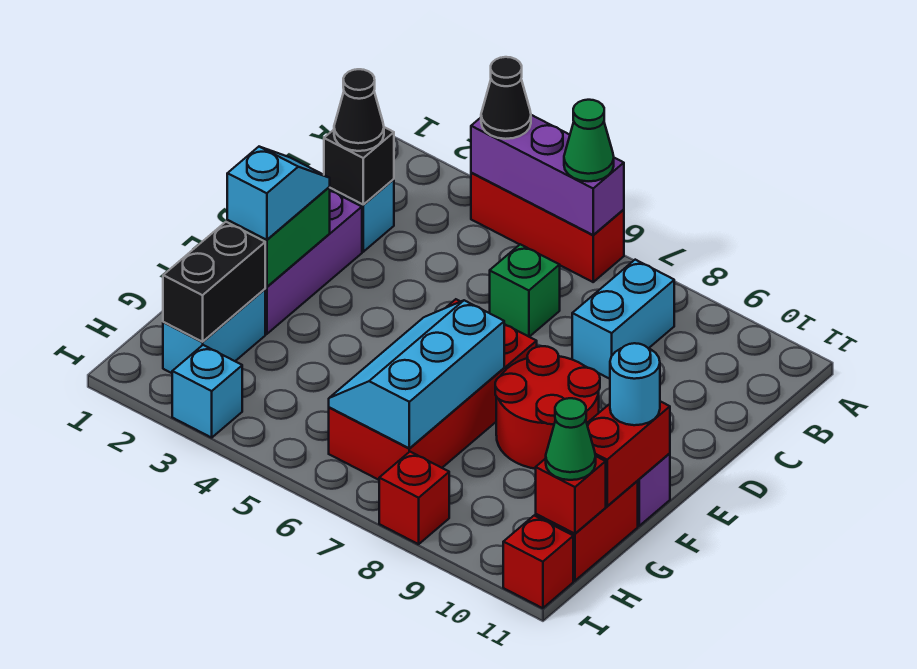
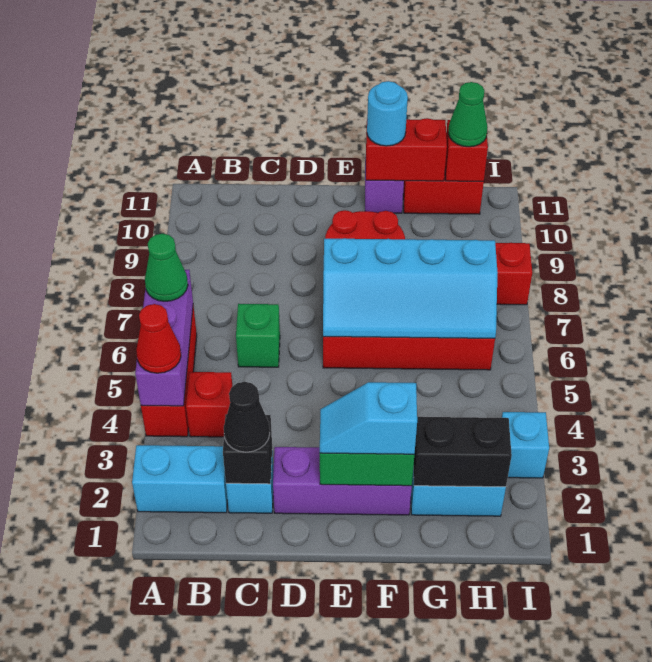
black cone A4 level 3 -> red cone A4 level 3
cyan brick B8:C8 level 1 -> cyan brick A2:B2 level 1
cyan slope F6:H7 level 2 top 7 -> cyan slope E6:H7 level 2 top 7
red brick I11 level 1 -> red brick B4 level 1

